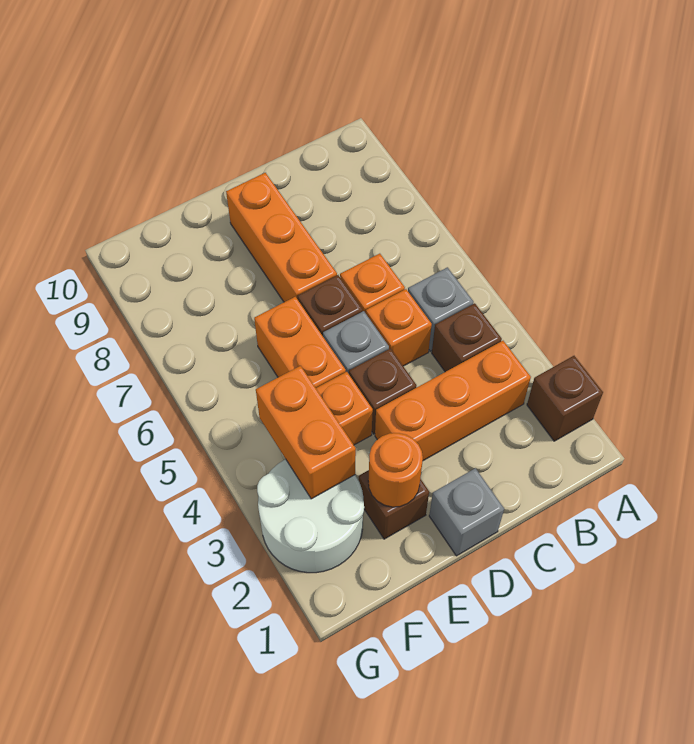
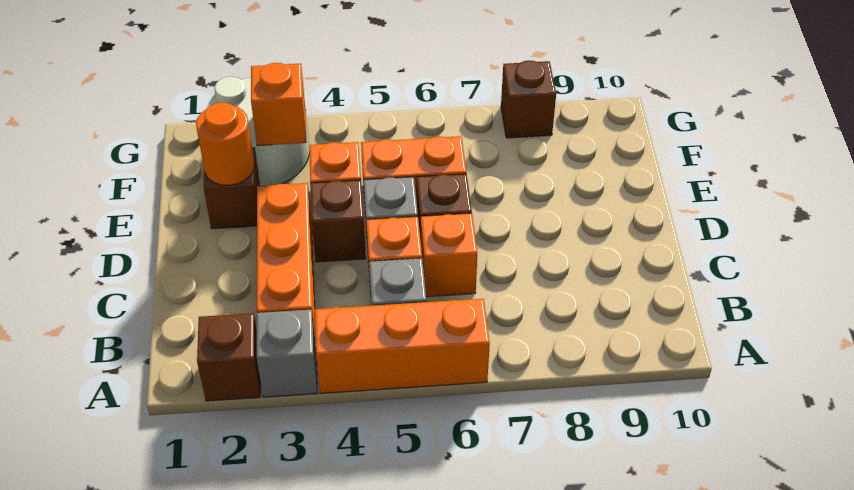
brown brick B4 level 1 -> brown brick G8 level 1
grey brick D1 level 1 -> grey brick A3 level 1
orange brick D7:D9 level 1 -> orange brick A4:A6 level 1
orange brick F3:F4 level 2 -> orange brick F3 level 2

